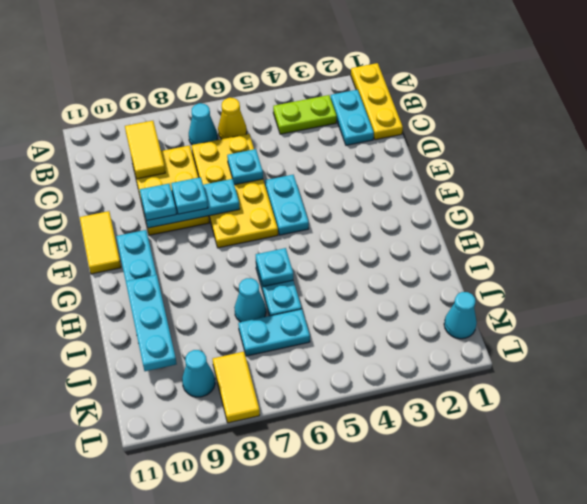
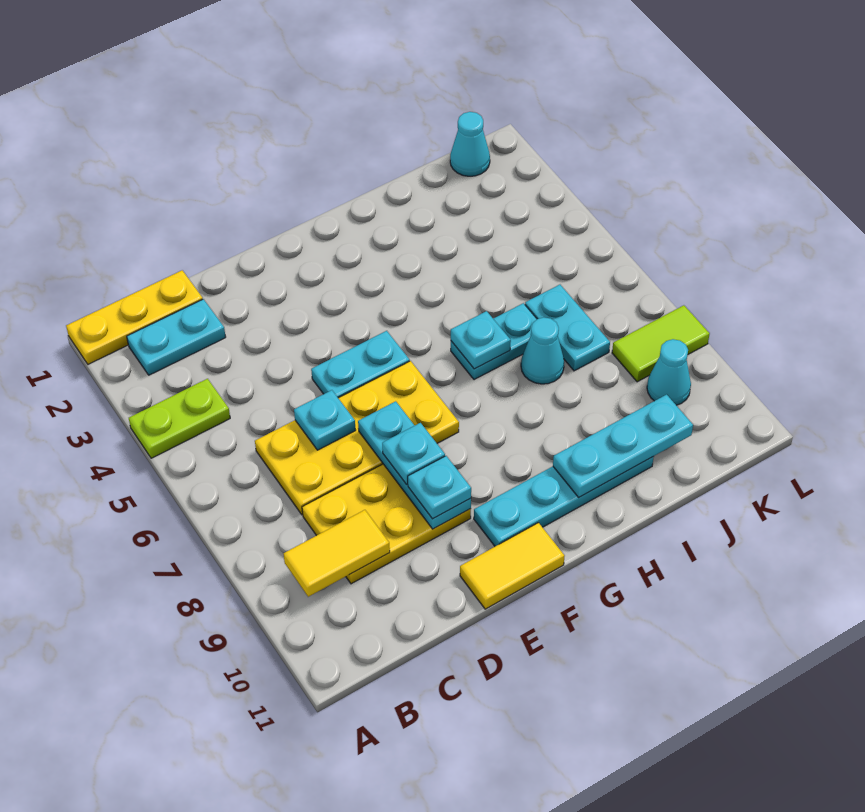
lime plate B3:B4 level 1 -> lime plate A4:B4 level 1
yellow cone B6 level 1 -> none
cyan cone B7 level 1 -> none
yellow tile K8:L8 level 1 -> lime tile K8:L8 level 1

